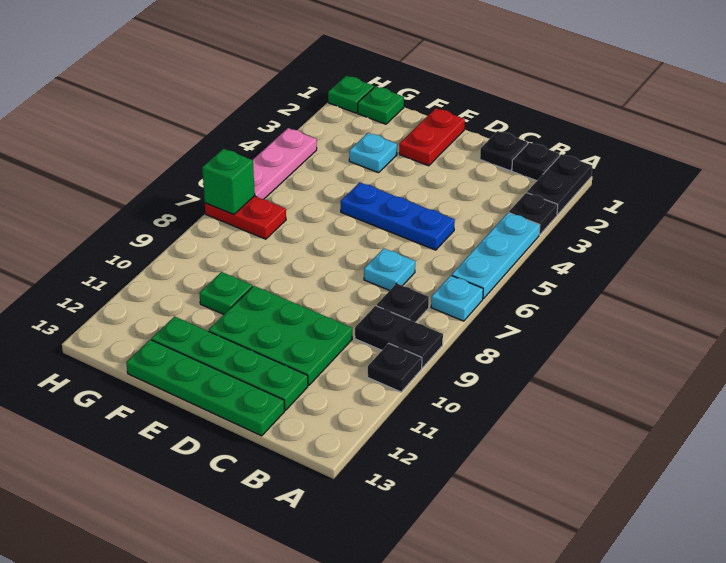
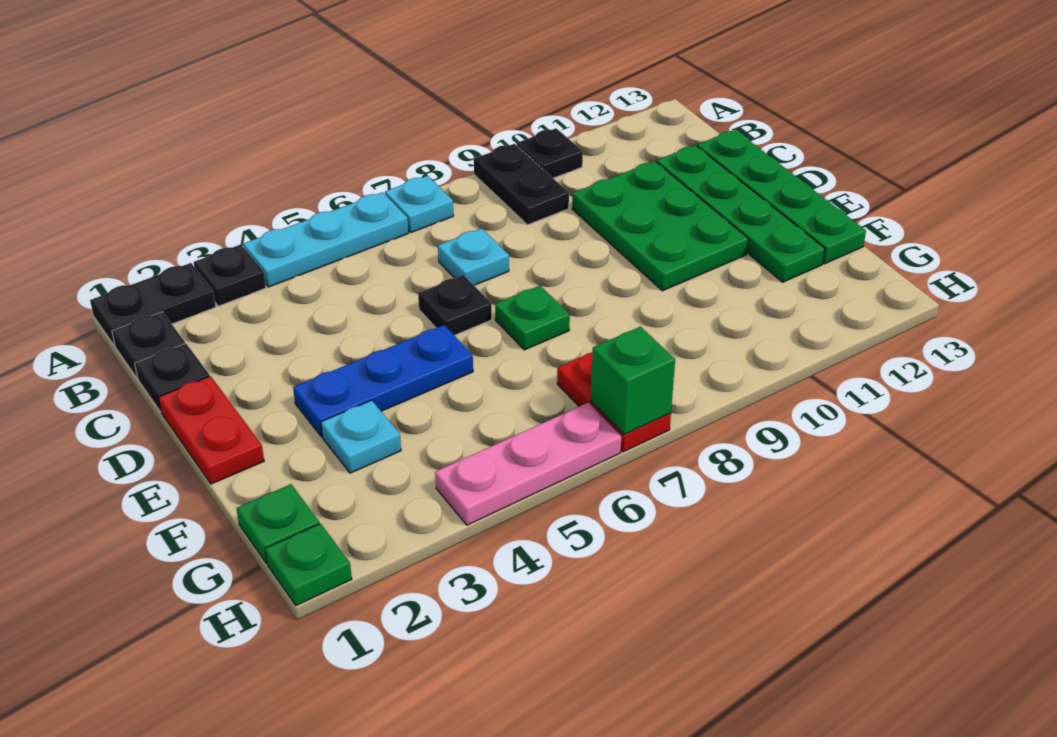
black plate B8 level 1 -> black plate D6 level 1
blue plate C5:E5 level 1 -> blue plate E3:E5 level 1
red plate E1:E2 level 1 -> red plate D1:E1 level 1
green plate F10 level 1 -> green plate E7 level 1

